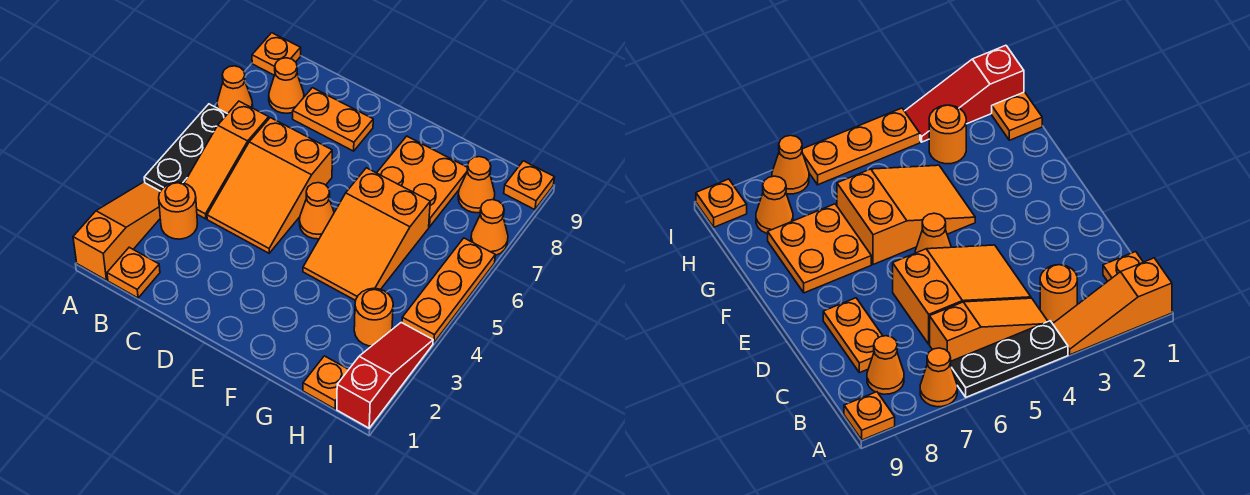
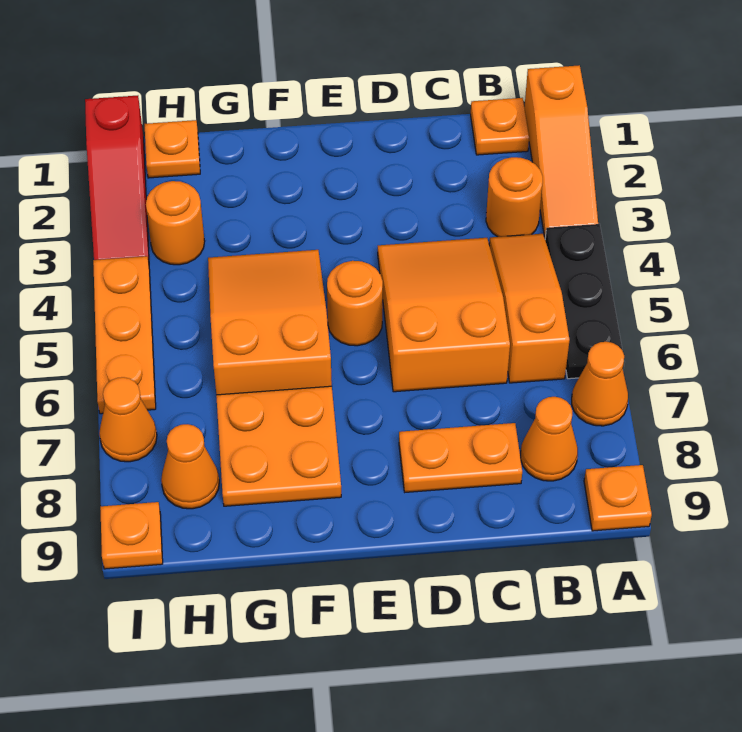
orange cone E5 level 1 -> orange round brick E5 level 1

